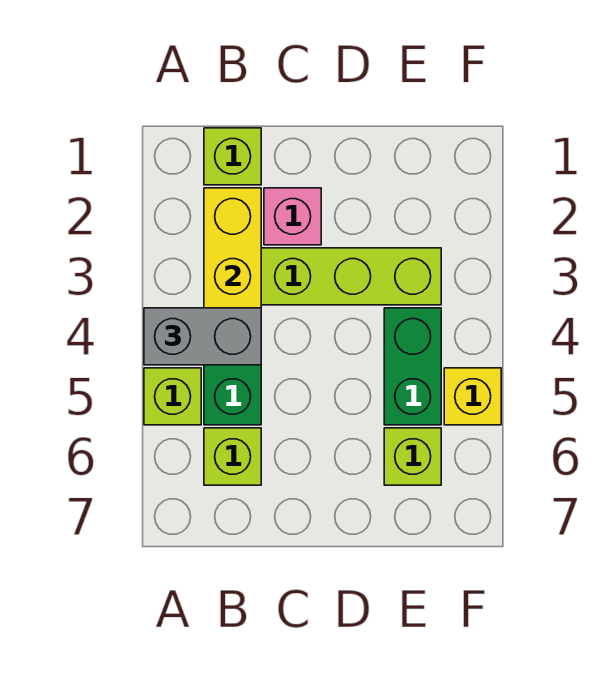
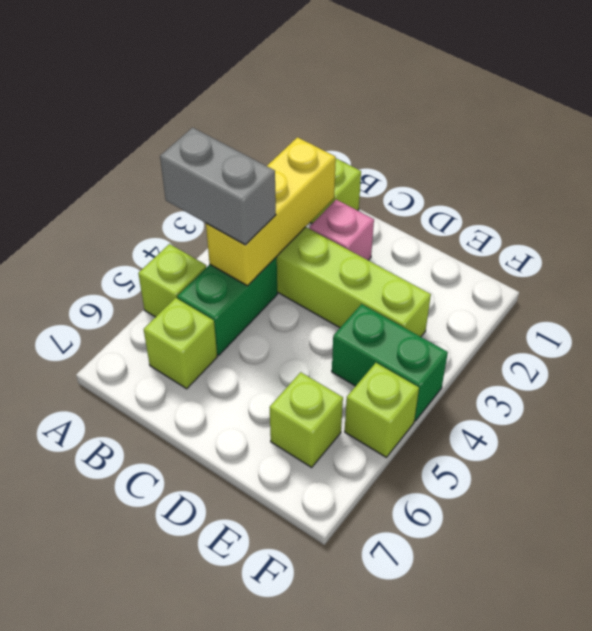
green brick E4:E5 level 1 -> green brick E4:F4 level 1
yellow brick F5 level 1 -> lime brick F5 level 1

